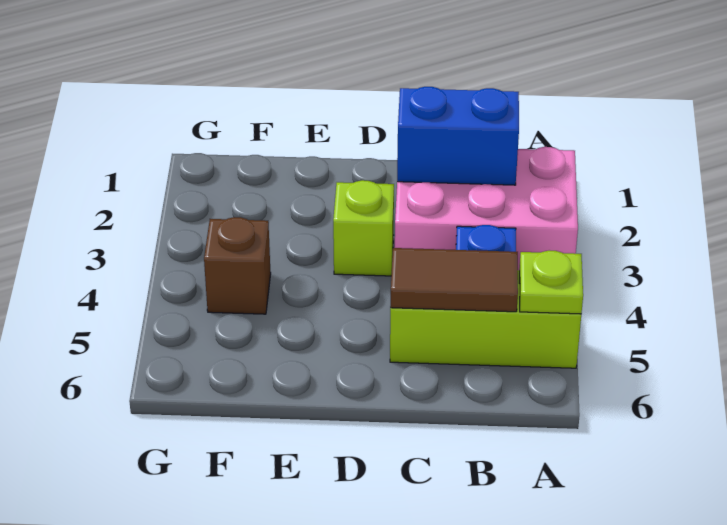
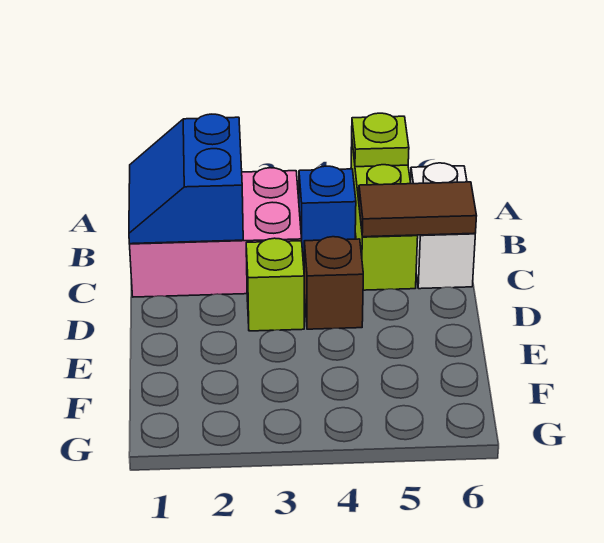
pink brick A2:C3 level 1 -> pink brick B1:C3 level 1
brown tile B5:C5 level 2 -> brown tile C5:C6 level 2
none -> white brick B6:C6 level 1
brown brick F4 level 1 -> brown brick D4 level 1

